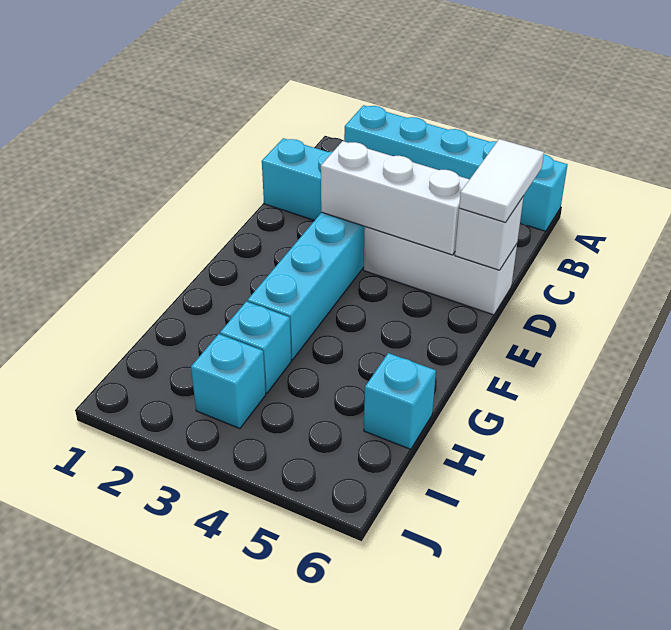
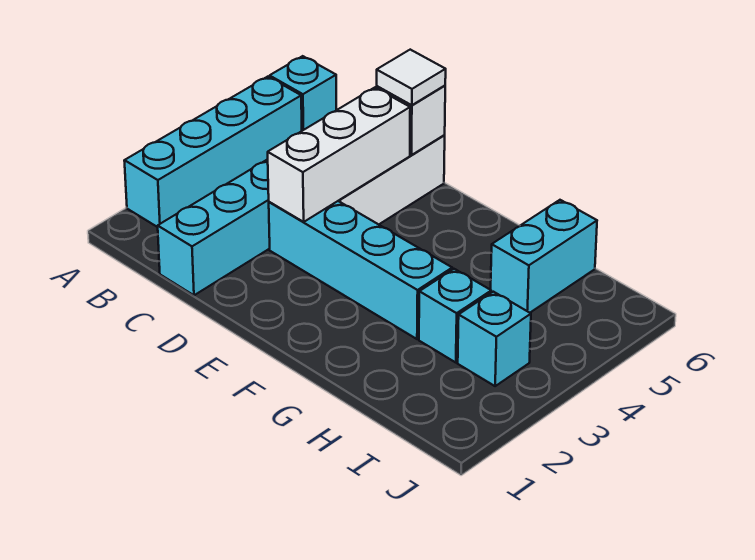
white tile C6:D6 level 3 -> white tile D6 level 3
cyan brick H6 level 1 -> cyan brick H5:H6 level 1

